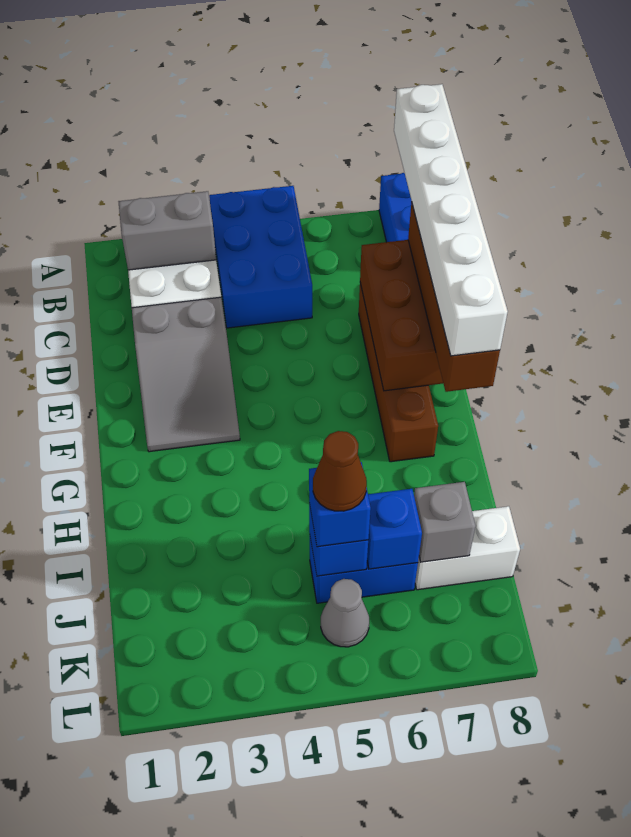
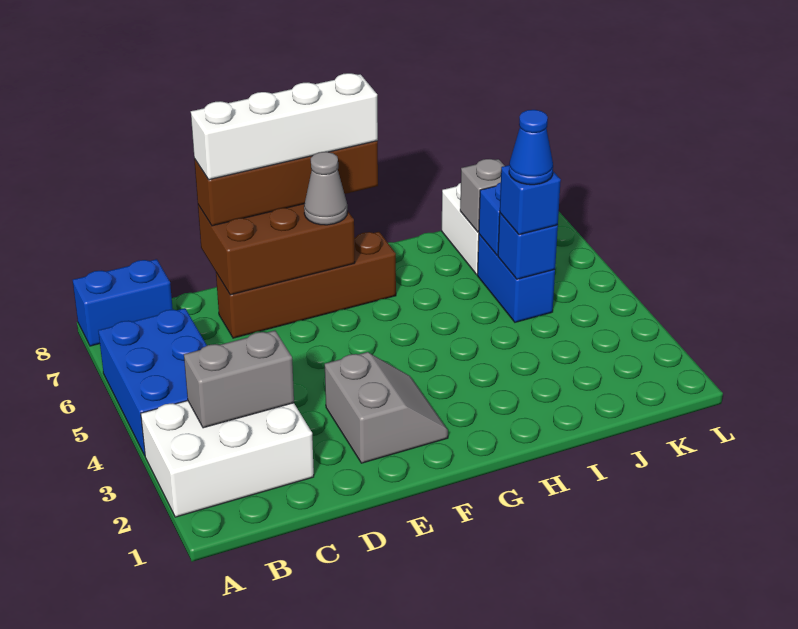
blue brick A4:C5 level 1 -> blue brick A4:B6 level 1
grey brick B2:B3 level 2 -> grey brick B3:C3 level 2
white brick B8:G8 level 4 -> white brick D8:G8 level 4
grey slope D2:F3 level 1 top D -> grey slope E2:F3 level 1 top E
brown cone J5 level 4 -> blue cone J5 level 4
grey cone K5 level 1 -> grey cone F7 level 3

